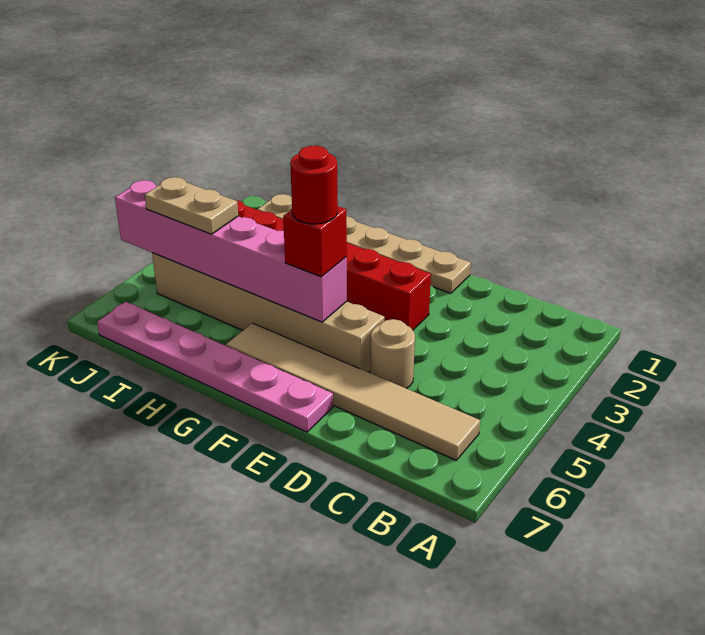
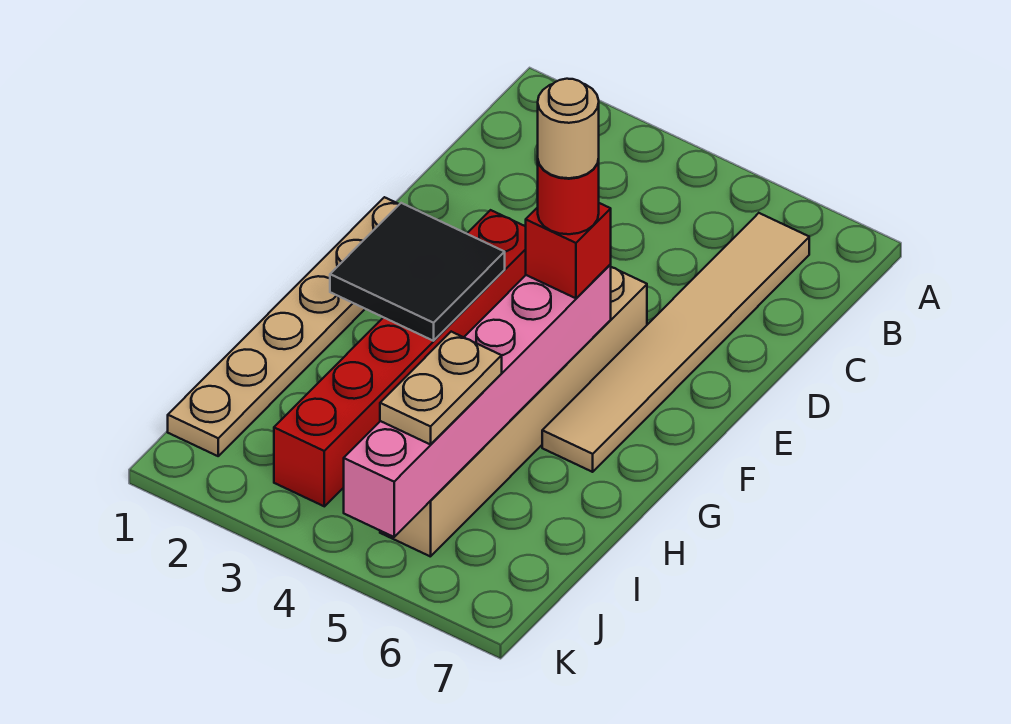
tan round brick D5 level 1 -> tan round brick F5 level 5
pink plate E7:J7 level 1 -> none
none -> black tile F2:G3 level 2

